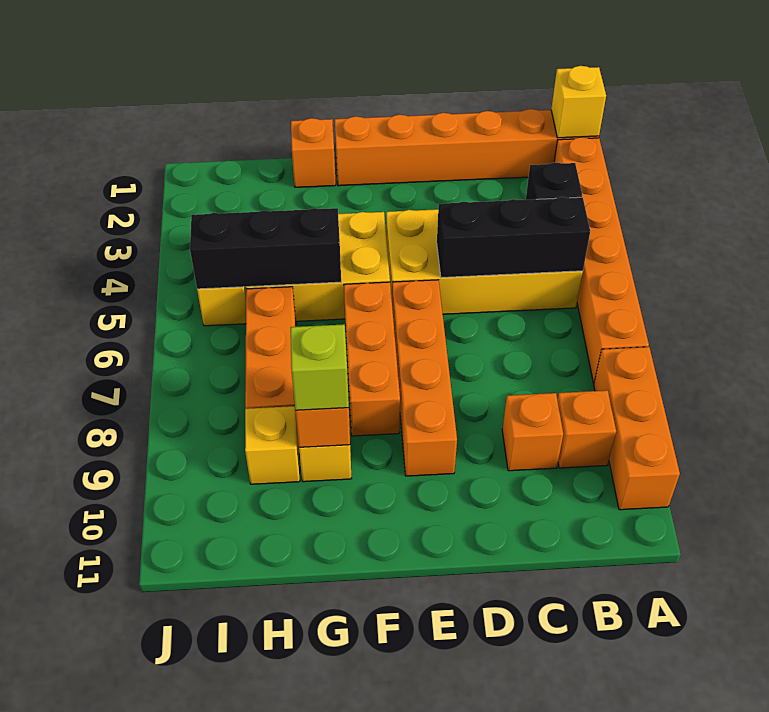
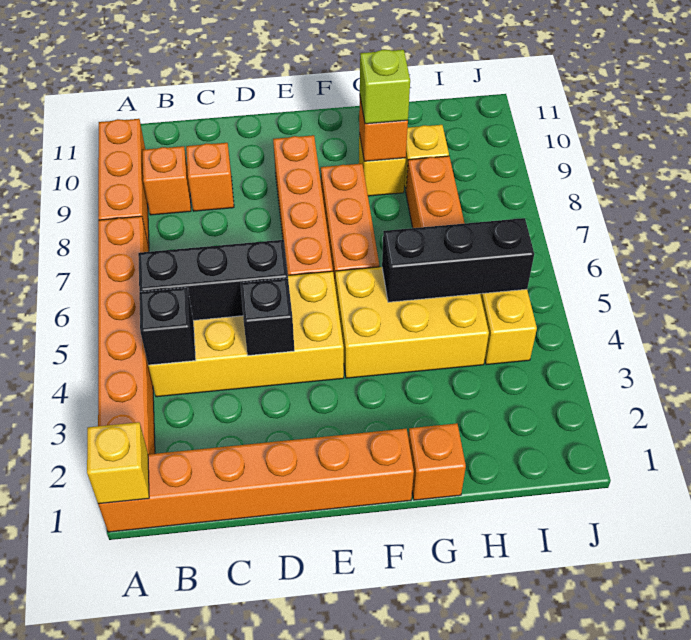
none -> black brick D4 level 2

